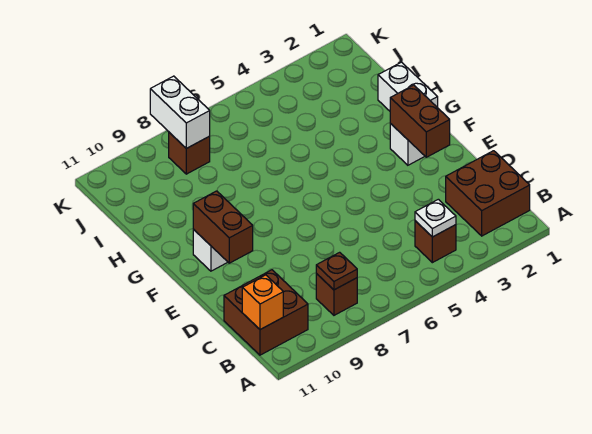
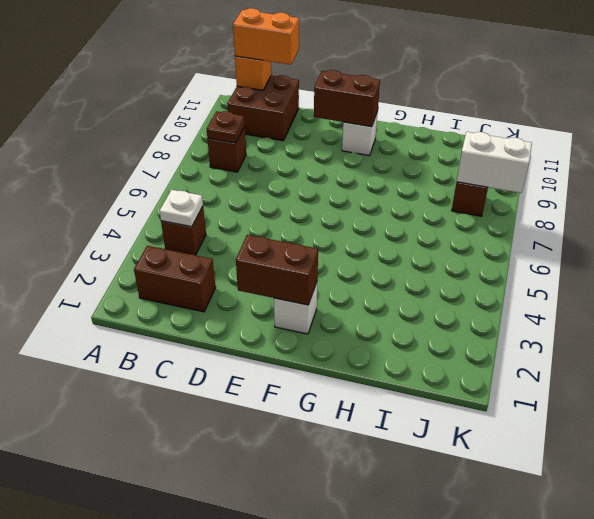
brown brick B1:C2 level 1 -> brown brick B2:C2 level 1
none -> orange brick B11:C11 level 3
white brick G1:H1 level 1 -> none

